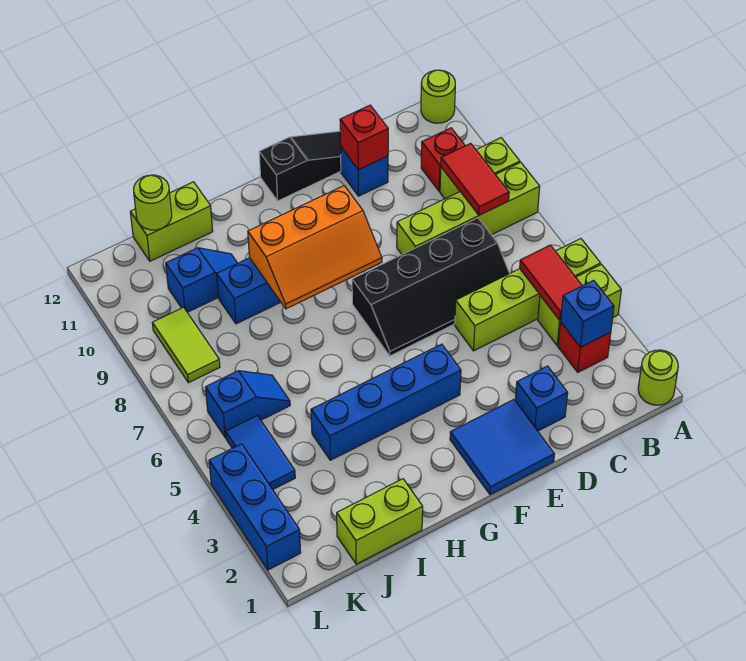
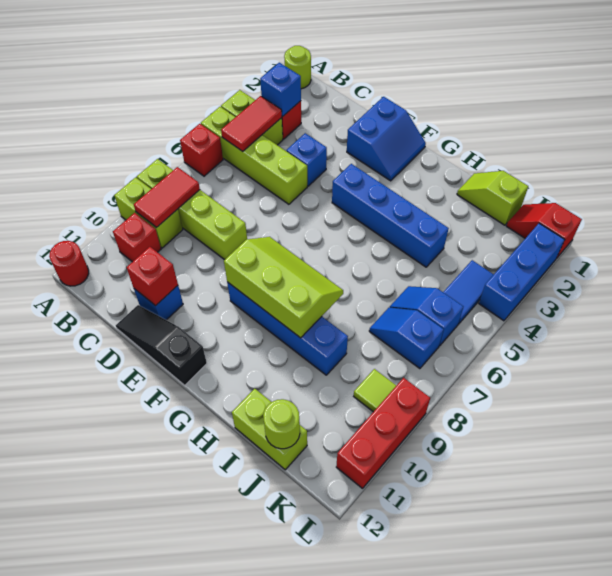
none -> red brick A6 level 1
lime round brick A12 level 1 -> red round brick A12 level 1
black slope C6:F7 level 1 top 7 -> none
blue brick D2 level 1 -> blue brick D4 level 1
blue tile E1:F2 level 1 -> blue slope E1:F2 level 1 top E
orange slope F8:H9 level 2 top 9 -> lime slope F8:H9 level 2 top 9
lime brick I1:J1 level 1 -> lime slope I1:J1 level 1 top J
blue slope I10:J10 level 1 top J -> blue slope J7:K7 level 1 top K
none -> red slope K1:L1 level 1 top L
lime tile K8:K9 level 1 -> lime tile K9 level 1
none -> red brick L9:L11 level 1

